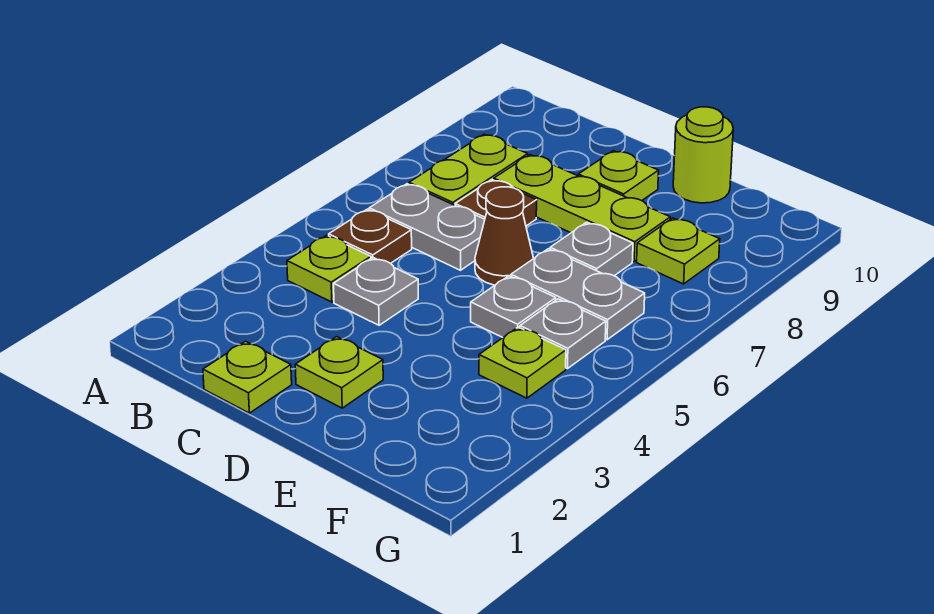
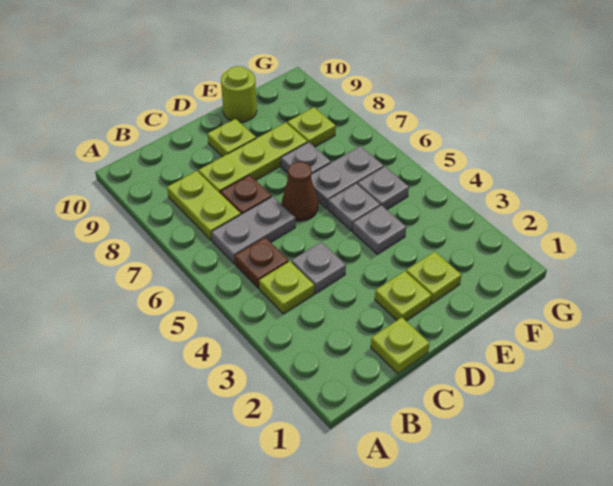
none -> grey plate E4 level 1
lime plate F4 level 1 -> lime plate E2 level 1

